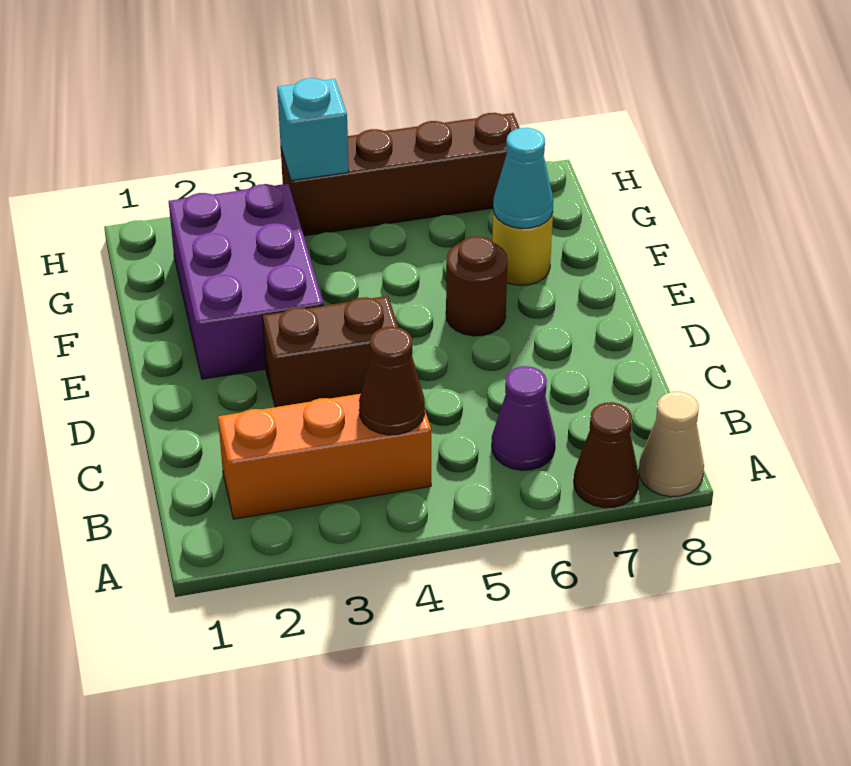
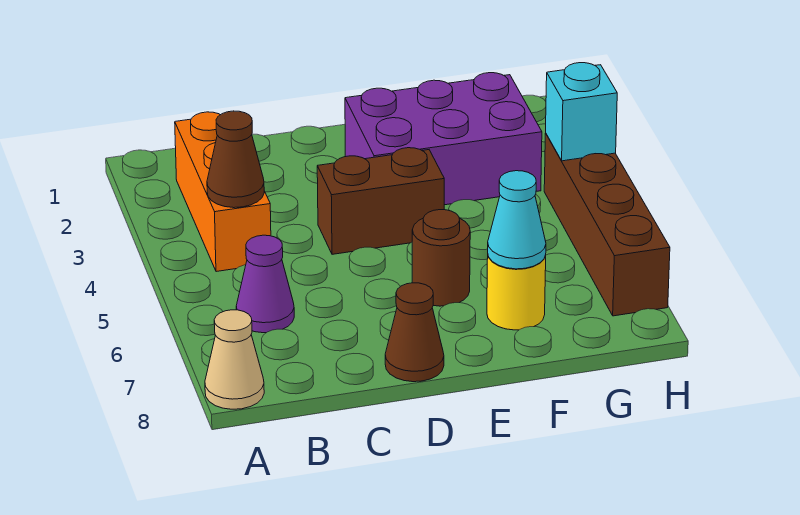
brown cone A7 level 1 -> brown cone D8 level 1
brown brick D3:D4 level 1 -> brown brick D4:E4 level 1

